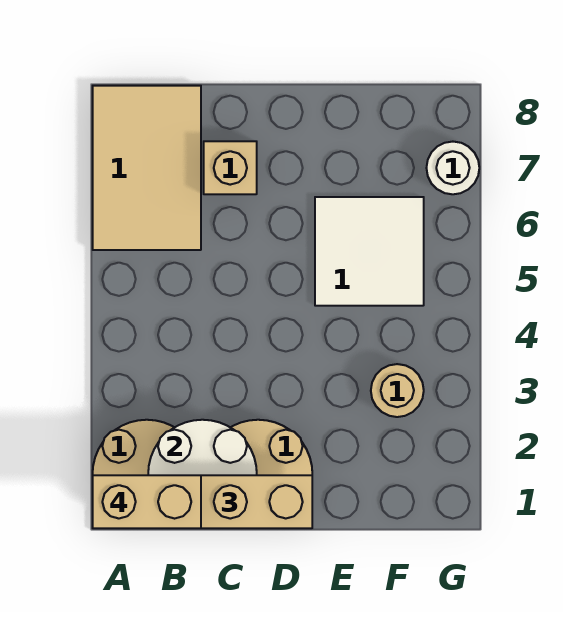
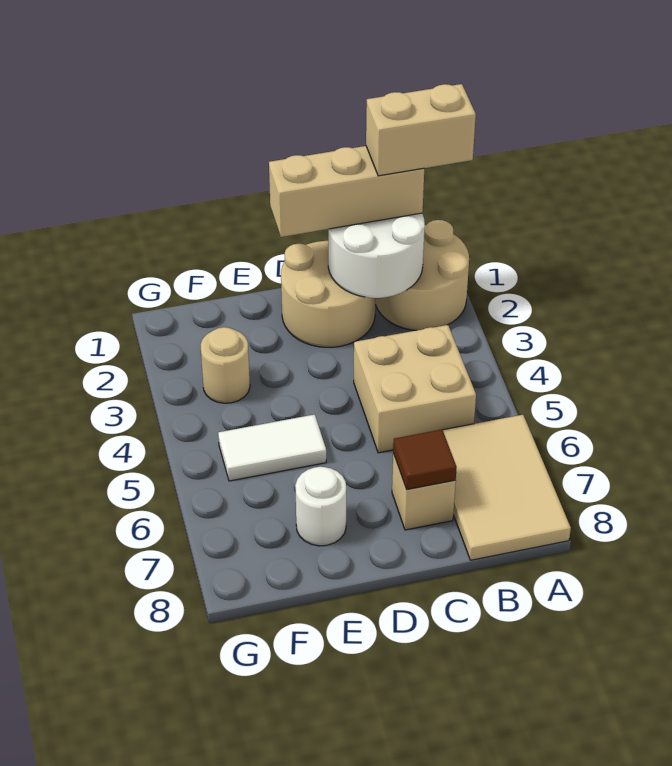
none -> tan brick B4:C5 level 1
none -> brown tile C7 level 2
white tile E5:F6 level 1 -> white tile E5:F5 level 1
white round brick G7 level 1 -> white round brick E7 level 1

